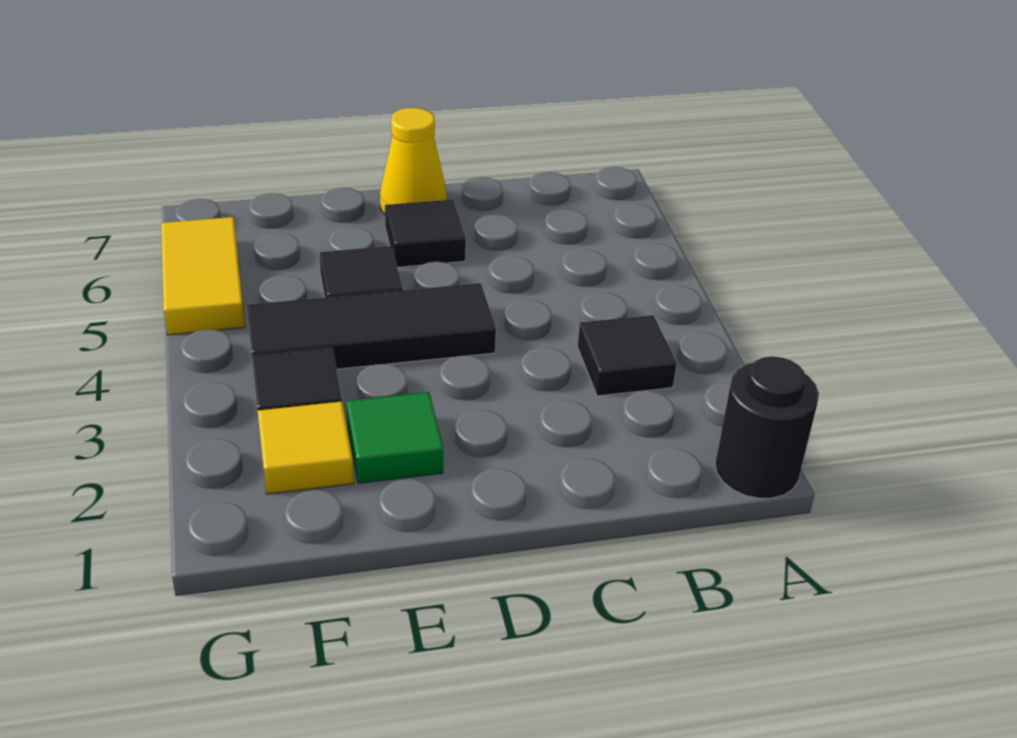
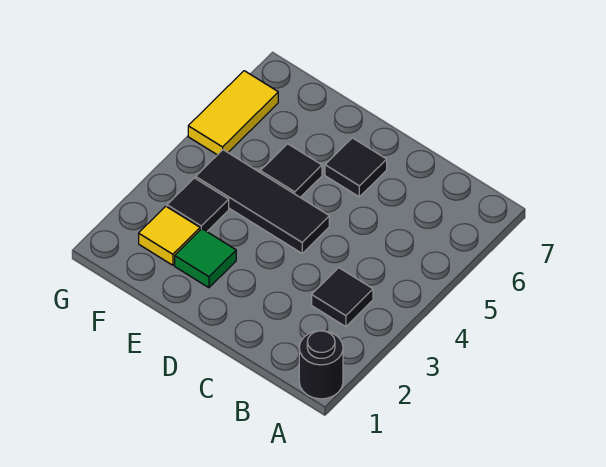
yellow cone D7 level 1 -> none

